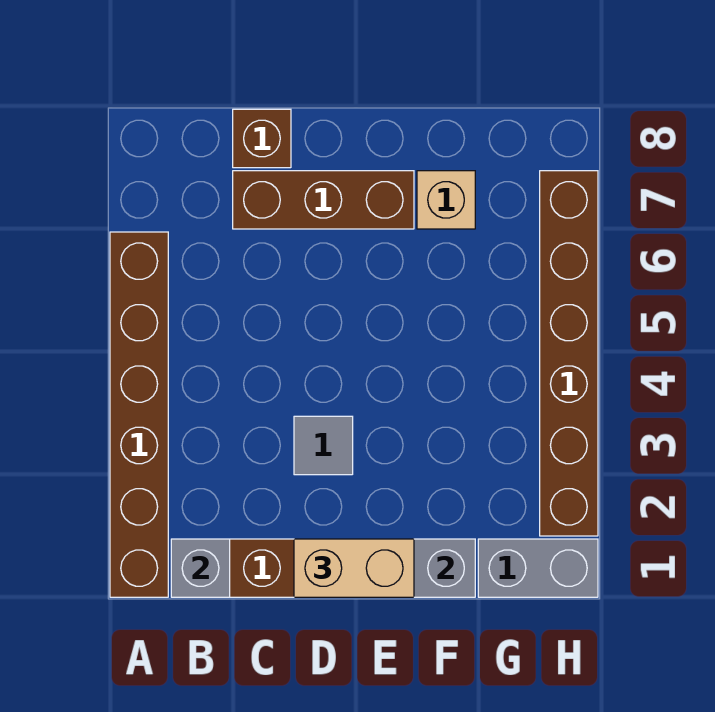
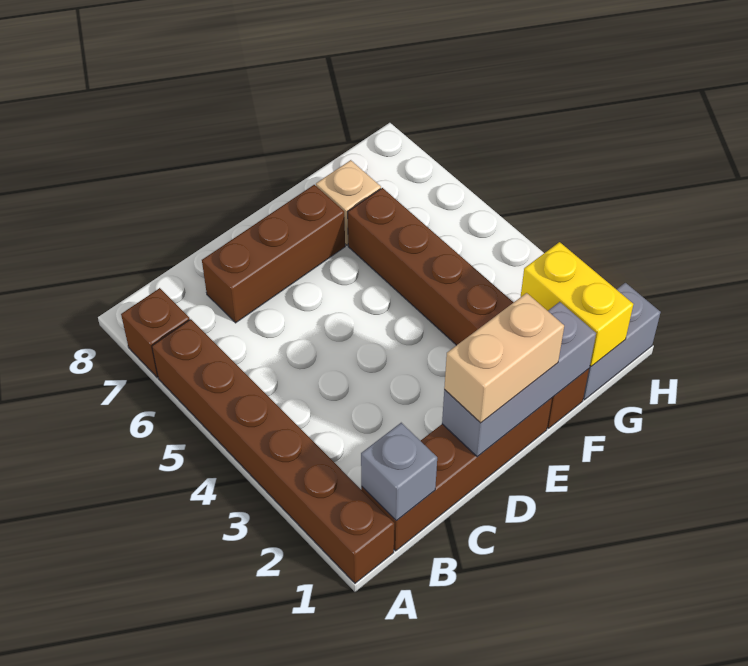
brown brick C8 level 1 -> brown brick A7 level 1
grey tile D3 level 1 -> none
none -> yellow brick G1:G2 level 2
brown brick H2:H7 level 1 -> brown brick F1:F6 level 1

